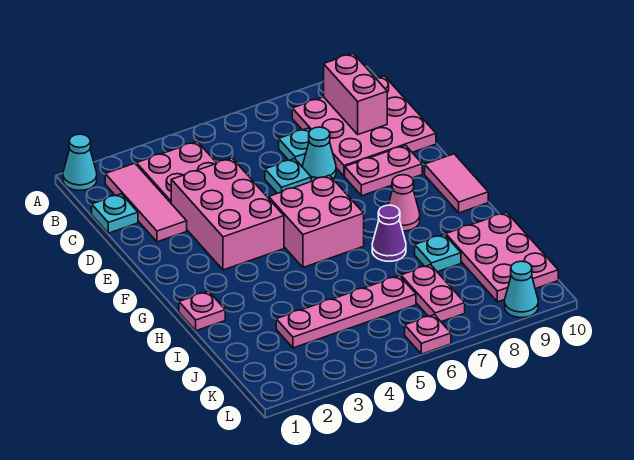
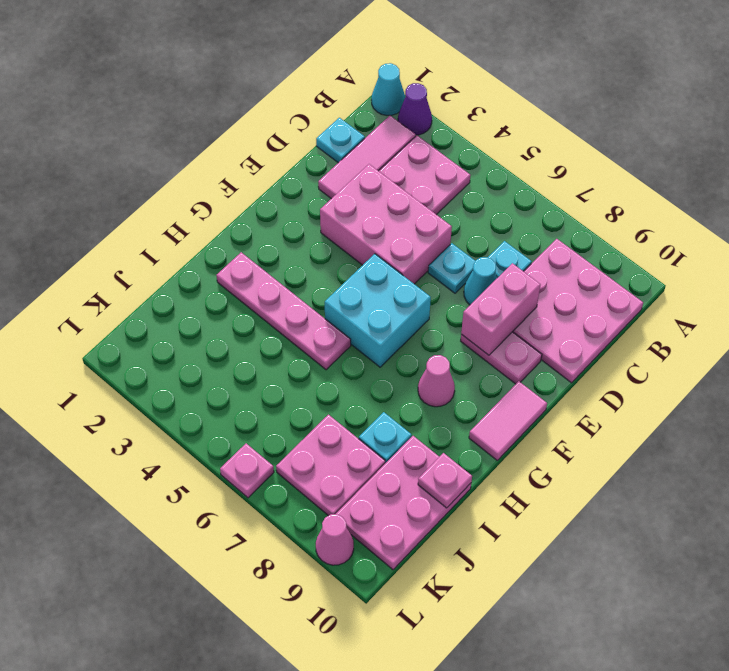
pink brick B9:C9 level 2 -> pink brick D8:E8 level 2
pink brick D3:F4 level 1 -> pink brick D3:E5 level 1
pink brick F5:G6 level 1 -> cyan brick F5:G6 level 1
pink plate H1 level 1 -> pink plate I10 level 2
purple cone H7 level 1 -> purple cone A2 level 1
pink plate J3:J6 level 1 -> pink plate H2:H5 level 1
pink plate J7:K7 level 1 -> pink plate J7:K8 level 1
cyan cone L9 level 1 -> pink cone L9 level 1

